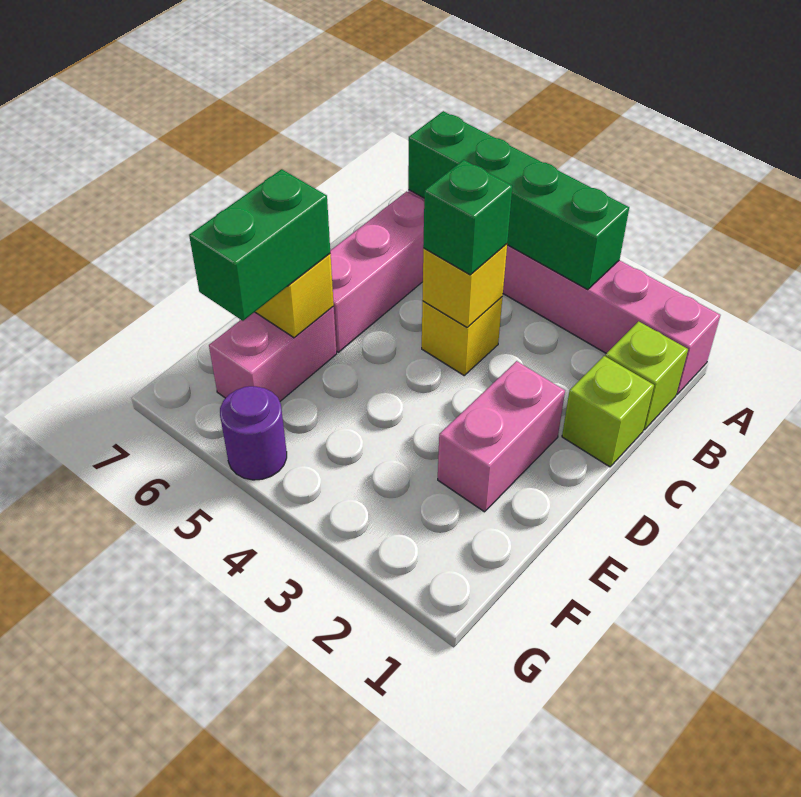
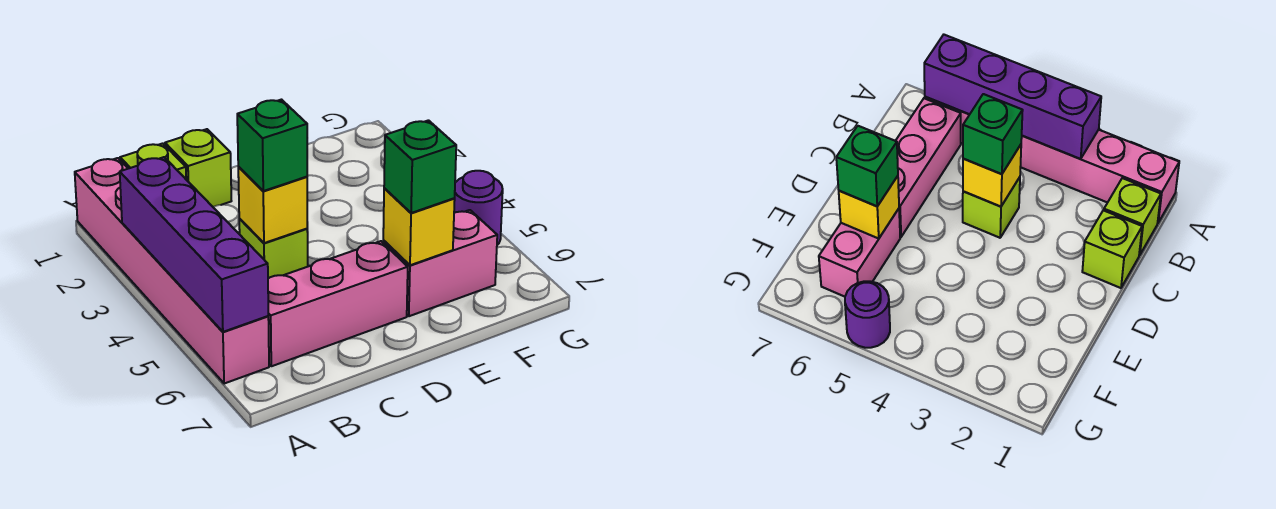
green brick A3:A6 level 2 -> purple brick A3:A6 level 2
yellow brick C4 level 1 -> lime brick C4 level 1
pink brick D2:E2 level 1 -> none
green brick E6:F6 level 3 -> green brick E6 level 3

